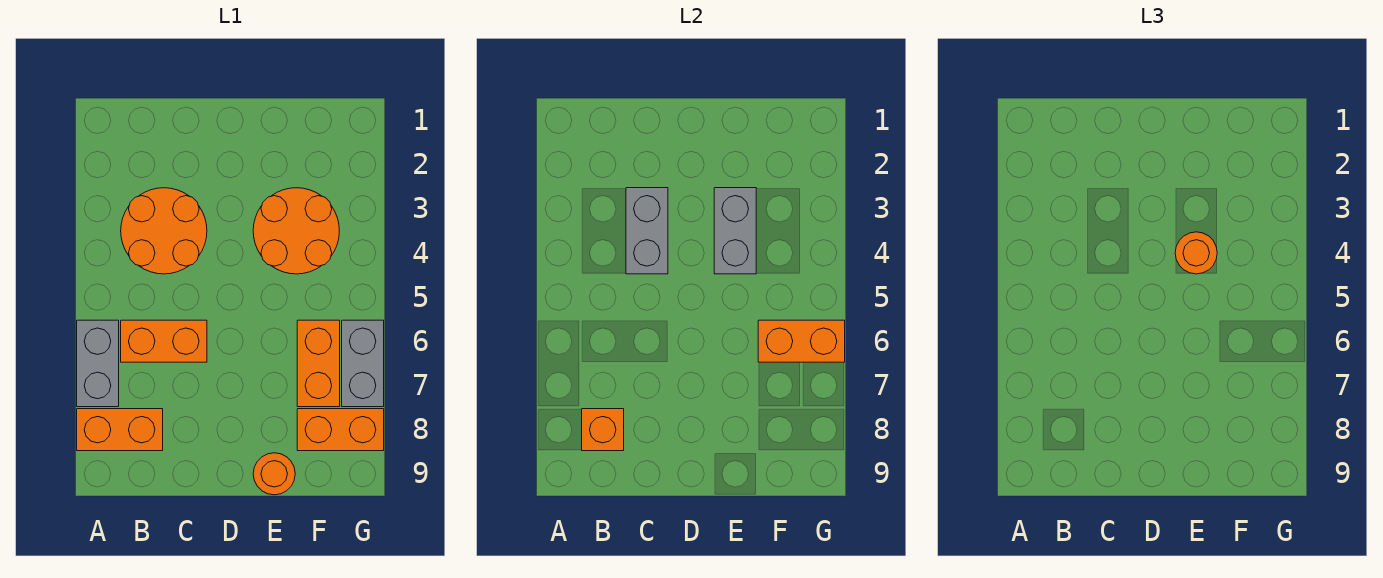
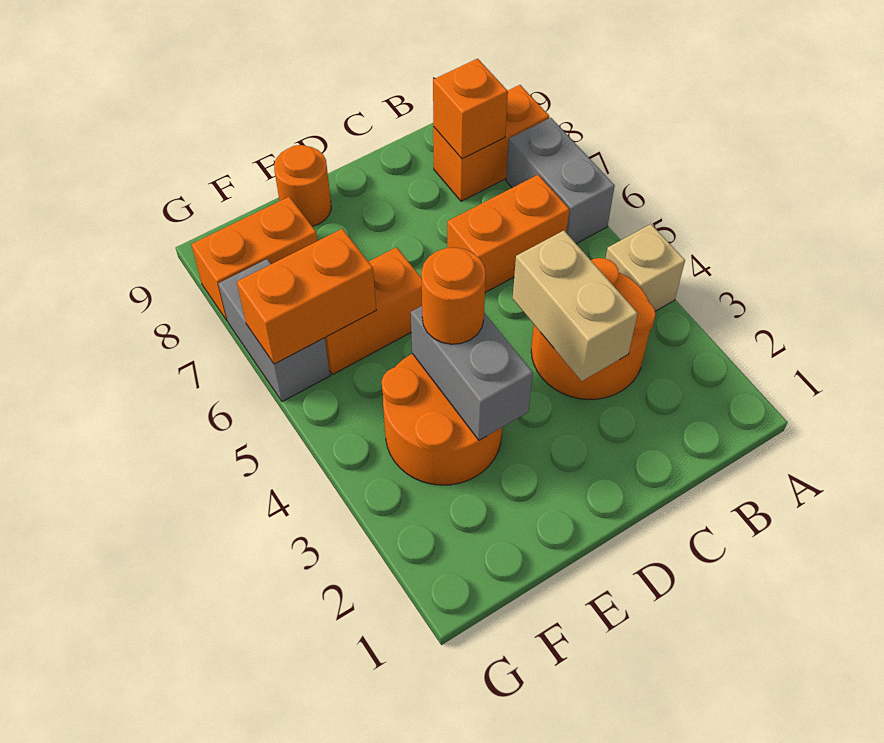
none -> tan brick A4 level 1
grey brick C3:C4 level 2 -> tan brick C3:C4 level 2
orange brick F6:F7 level 1 -> orange brick E6:F6 level 1

